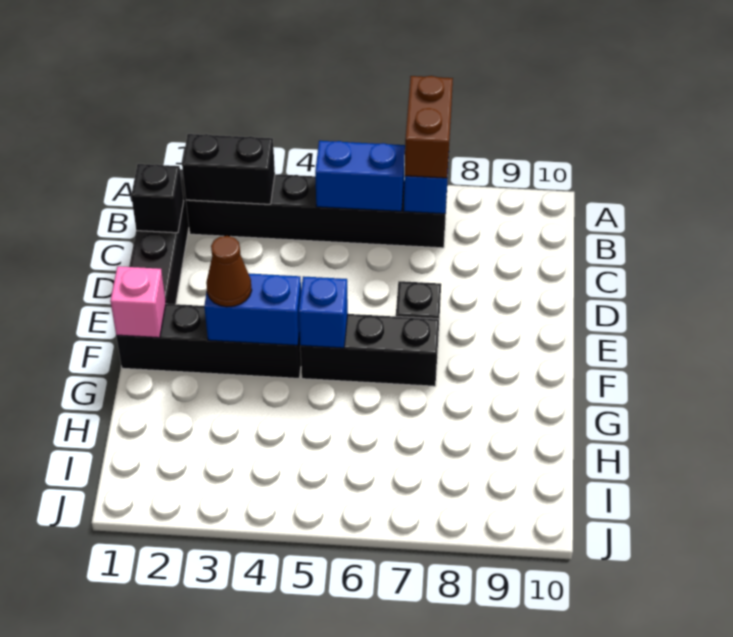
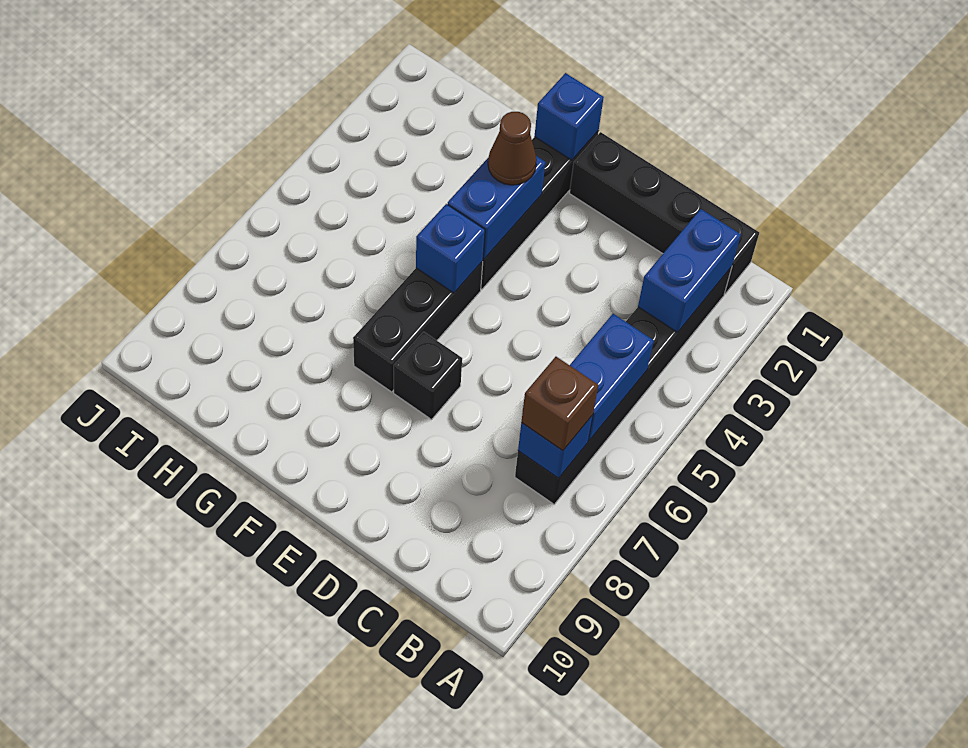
brown brick A7:B7 level 3 -> brown brick B7 level 3
black brick B2:B3 level 2 -> blue brick B2:B3 level 2
black brick C1 level 2 -> none
pink brick F1 level 2 -> blue brick F1 level 2

